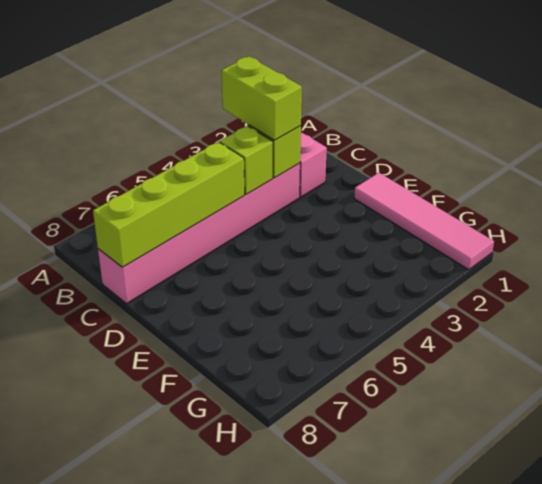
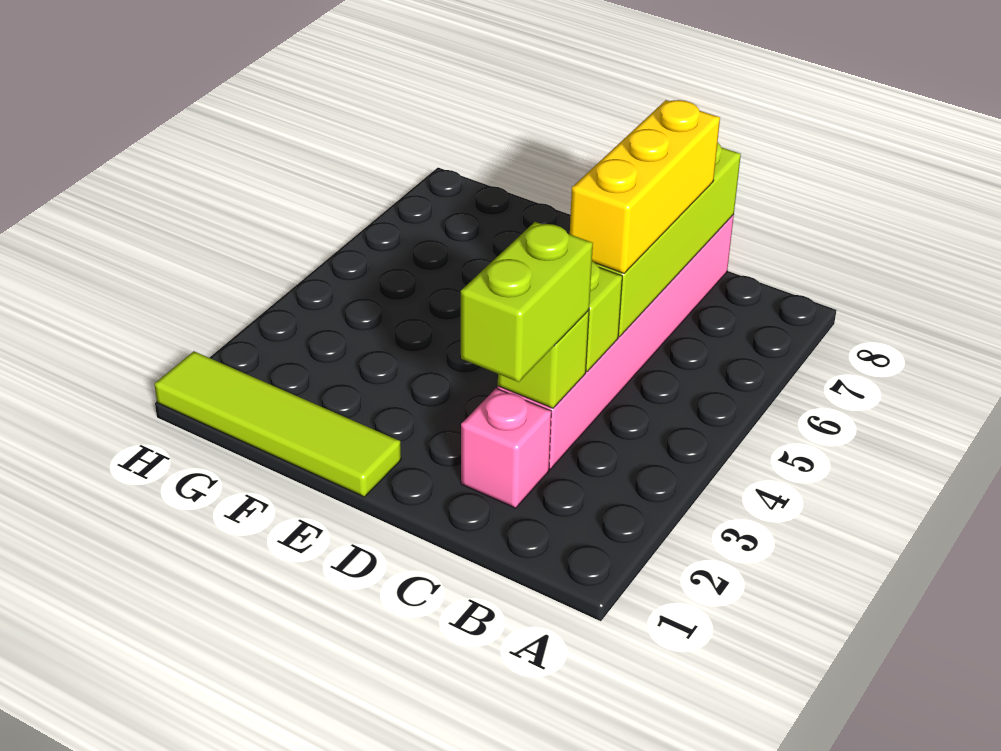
lime brick B3:C3 level 3 -> lime brick C2:C3 level 3
none -> yellow brick C5:C7 level 3
pink tile E1:H1 level 1 -> lime tile E1:H1 level 1

